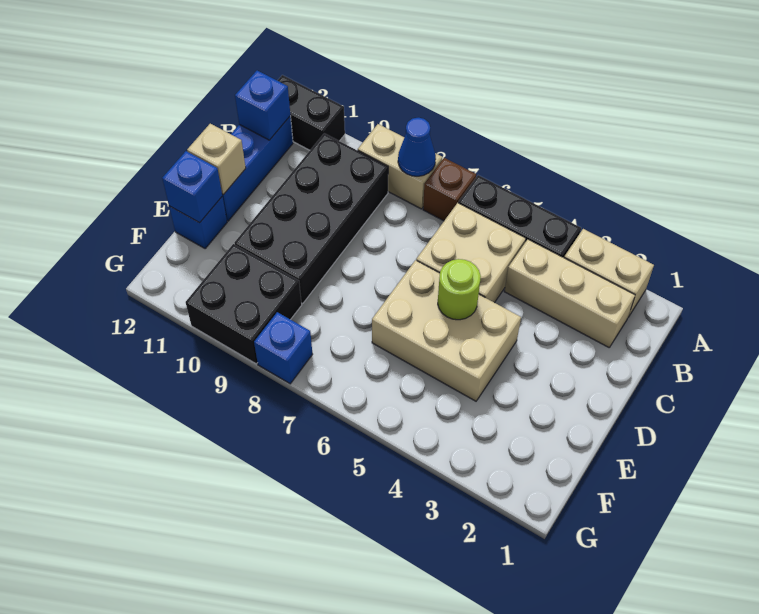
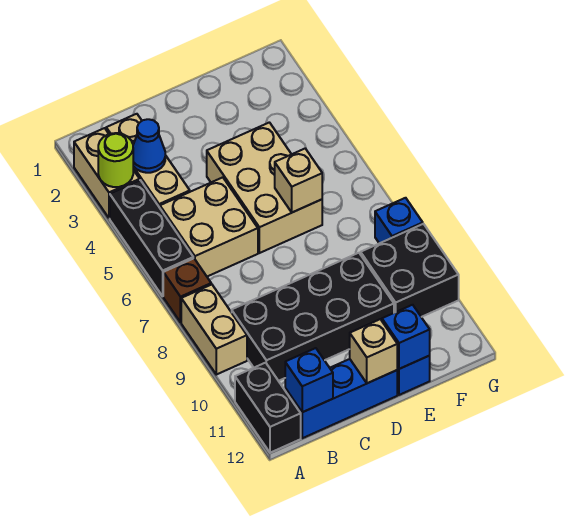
blue cone A8 level 2 -> blue cone B3 level 2
lime round brick D5 level 2 -> lime round brick A3 level 2
none -> tan brick E6 level 2

